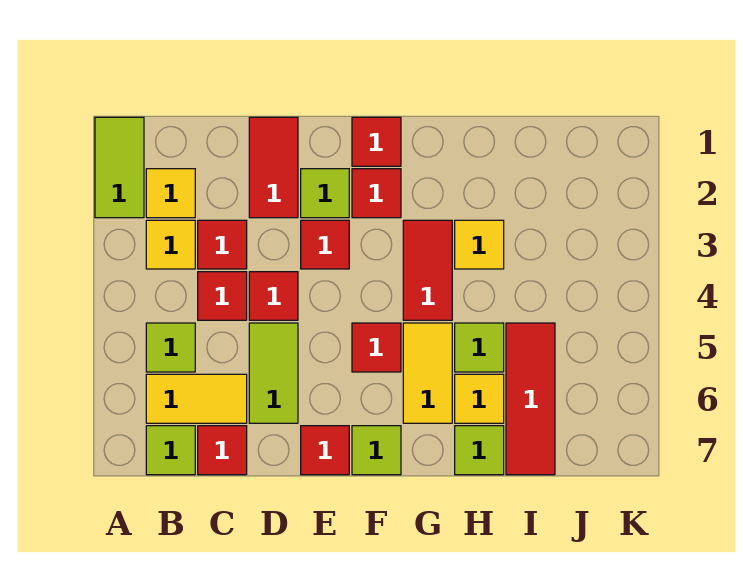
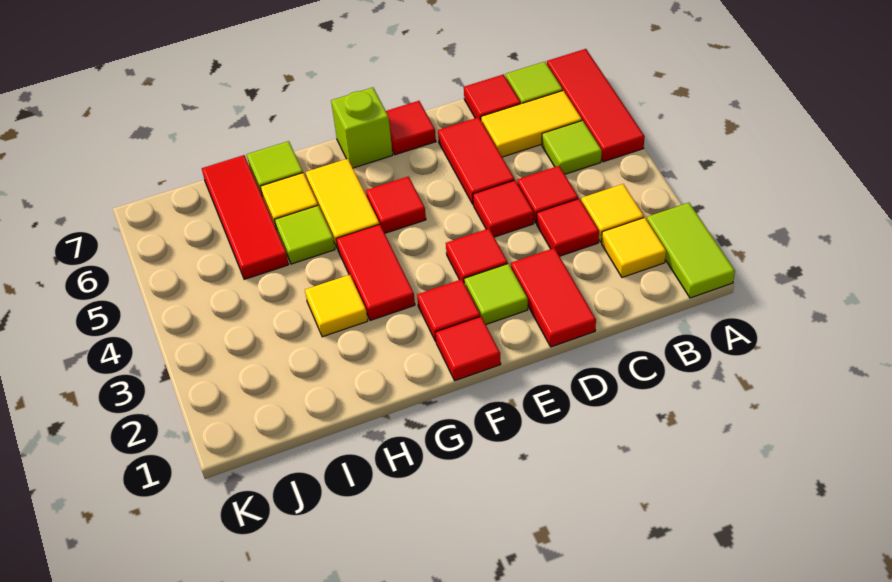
none -> red tile A5:A7 level 1
lime tile D5:D6 level 1 -> red tile D5:D6 level 1
lime tile F7 level 1 -> lime brick F7 level 1

